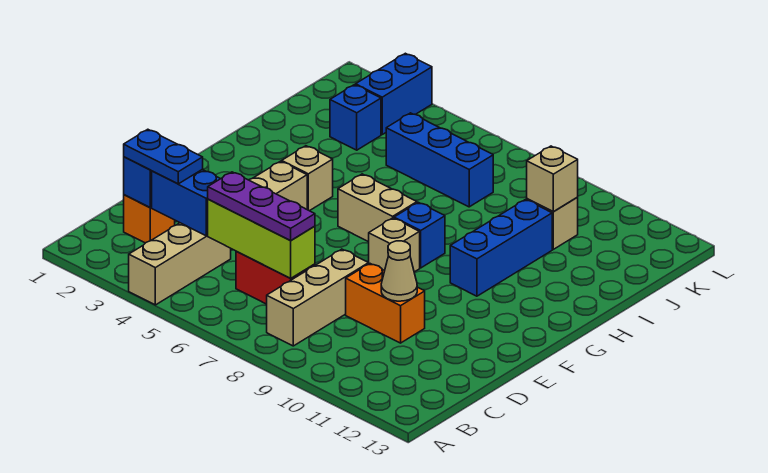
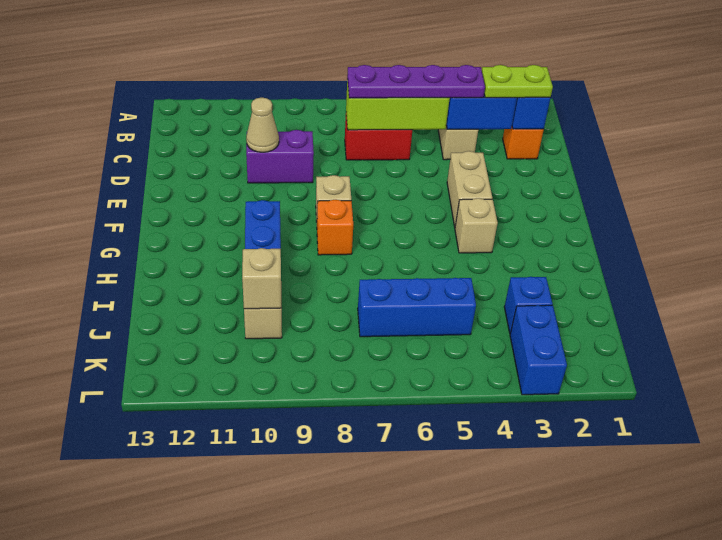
tan brick B8:D8 level 1 -> none
blue plate C2:C3 level 3 -> lime plate C2:C3 level 3
purple plate C5:C7 level 3 -> purple plate C4:C7 level 3
orange brick D9:D10 level 1 -> purple brick D9:D10 level 1
tan brick G6:G7 level 1 -> none
blue brick G8 level 1 -> orange brick G8 level 1

